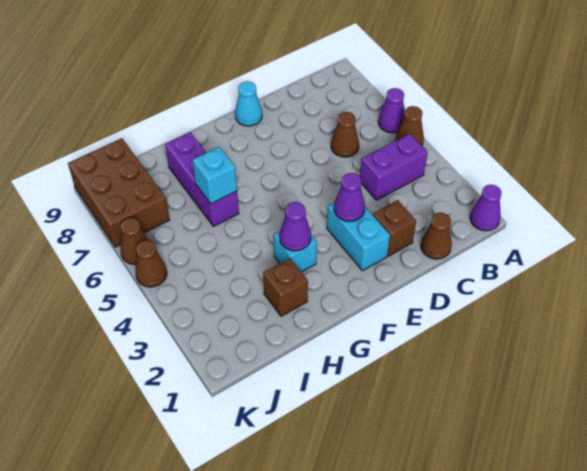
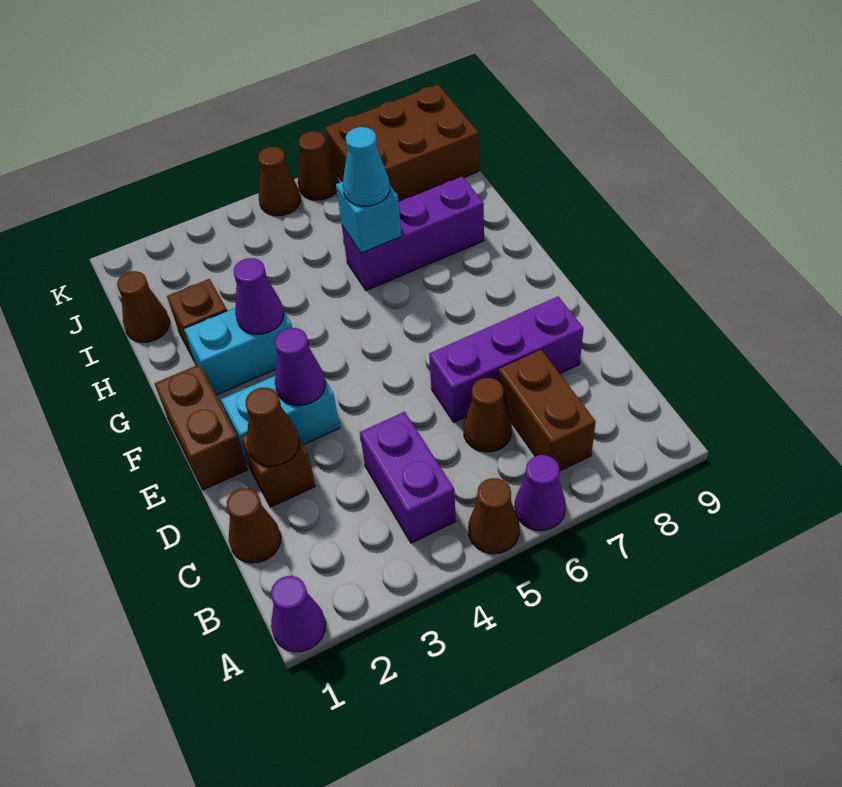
none -> brown brick B7:C7 level 1
none -> brown cone D2 level 2
none -> purple brick D6:D8 level 1
none -> brown brick E1:F1 level 1
cyan cone E9 level 1 -> cyan cone H6 level 3
cyan brick G3 level 1 -> cyan brick G2:G3 level 1
none -> brown cone I1 level 1

